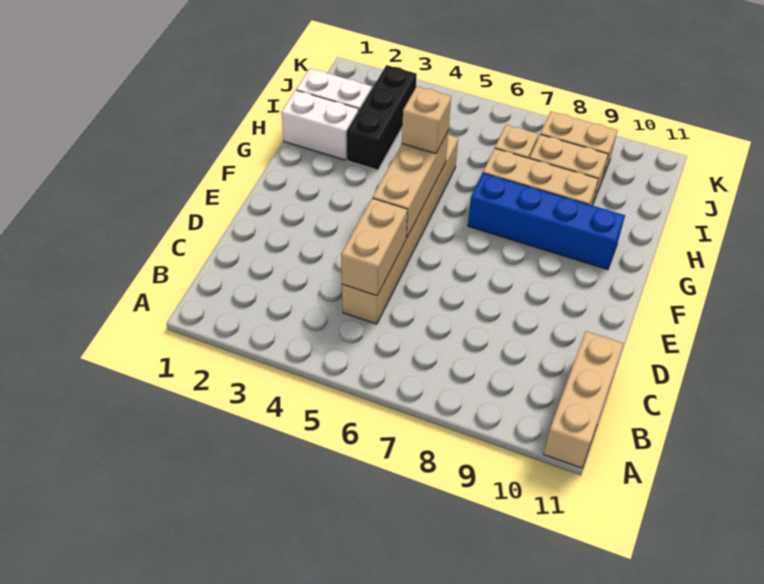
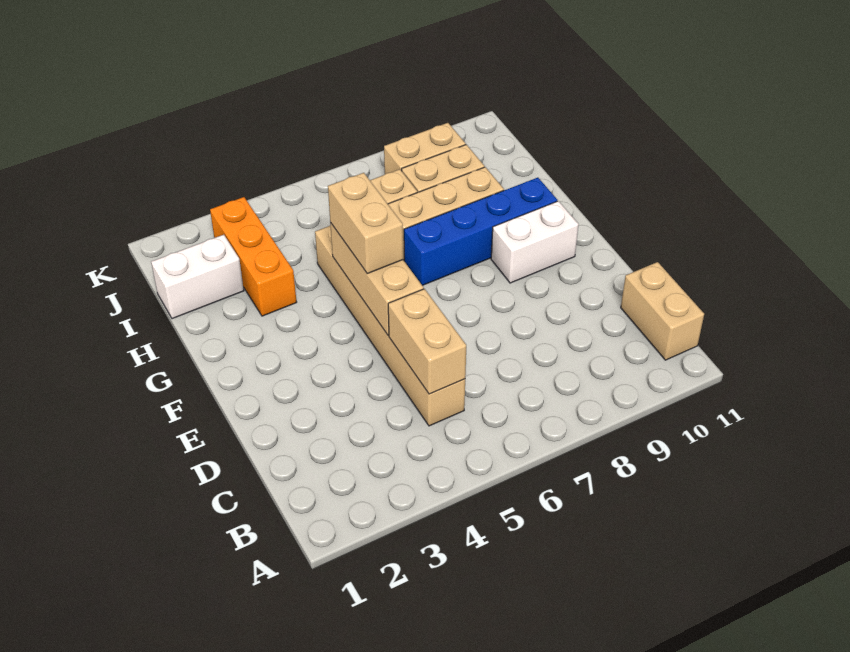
tan brick A11:C11 level 1 -> tan brick B11:C11 level 1
tan brick G5 level 3 -> tan brick F5:G5 level 3
white brick H1:H2 level 1 -> white brick F9:F10 level 1
black brick H3:J3 level 1 -> orange brick H3:J3 level 1

